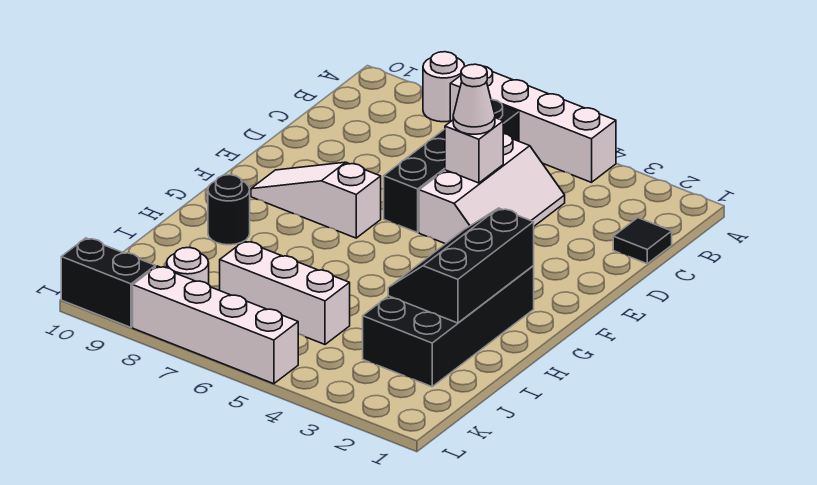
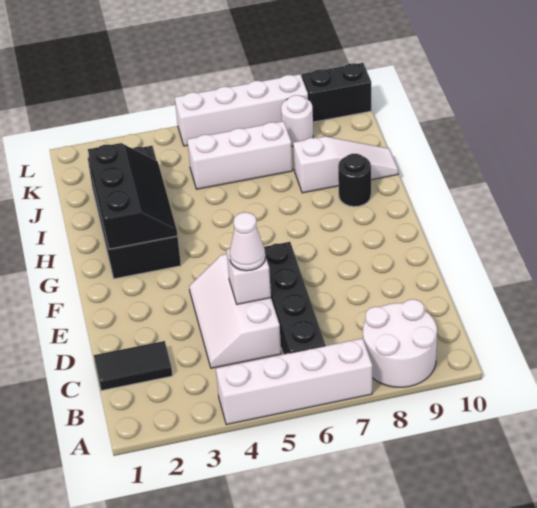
white round brick A8 level 1 -> white round brick A8:B9 level 1
black tile C1 level 1 -> black tile C1:C2 level 1
white slope F7:F9 level 1 top 7 -> white slope I8:I10 level 1 top 8

